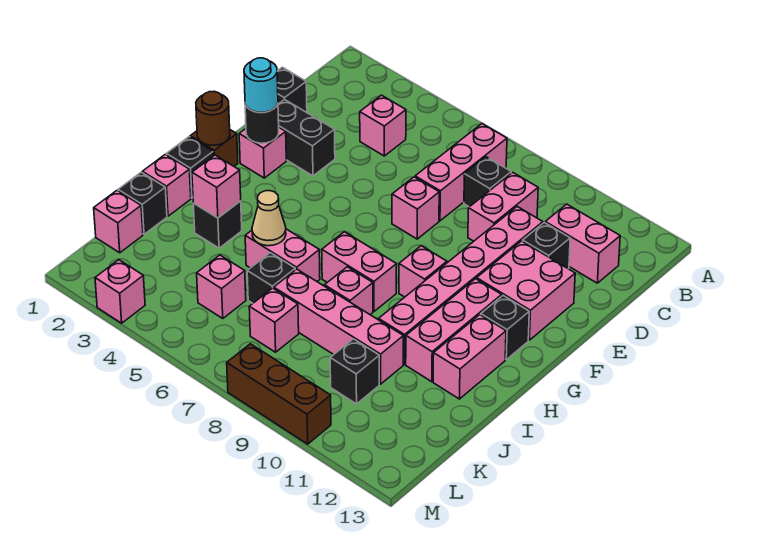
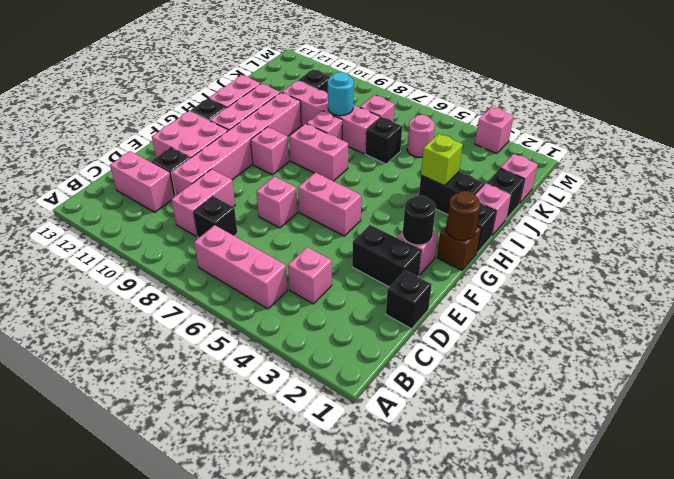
pink brick B7:D7 level 1 -> pink brick B5:B7 level 1
cyan round brick F2 level 3 -> cyan round brick J8 level 2
black brick I3 level 1 -> black brick I2:I3 level 1
pink brick I3 level 2 -> lime brick I3 level 2
pink brick I5:I6 level 1 -> pink brick F5:F6 level 1
tan cone I5 level 2 -> none
pink brick K5 level 1 -> pink round brick K5 level 1
brown brick M8:M10 level 1 -> none

